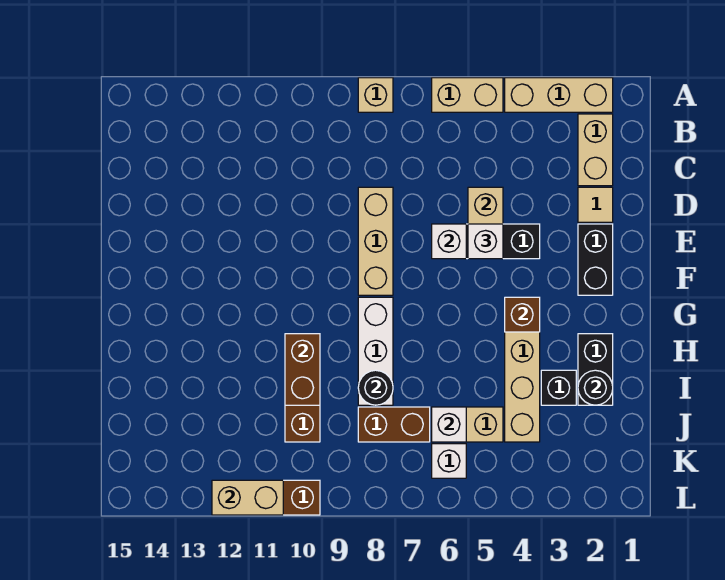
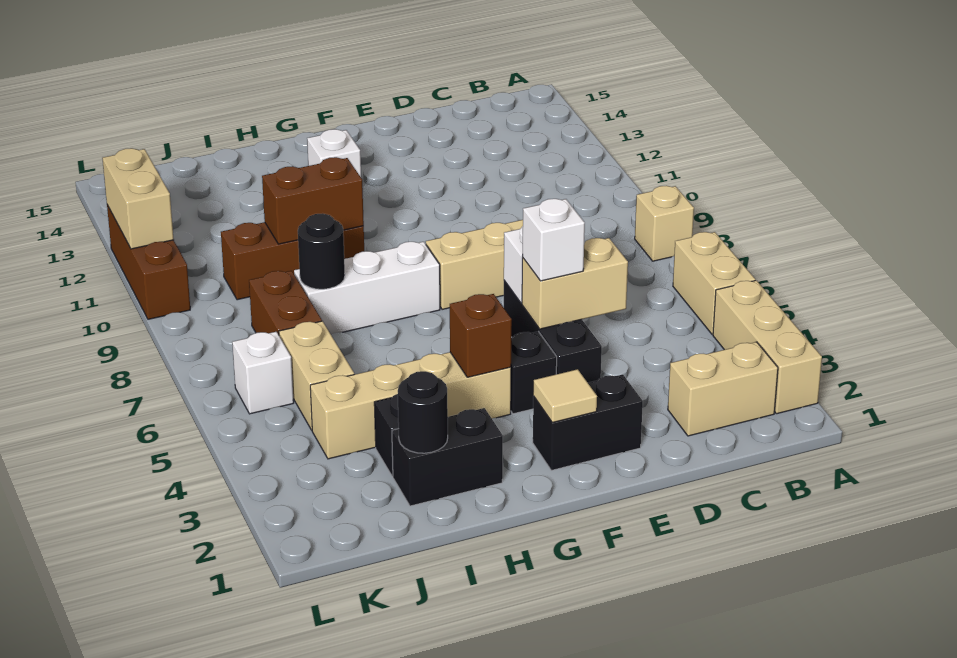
tan tile D2 level 1 -> tan tile F2 level 2
none -> black brick F4 level 1
white brick J6 level 2 -> white brick G13 level 1

